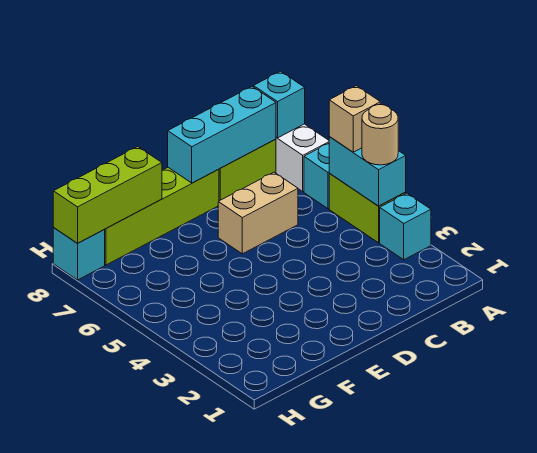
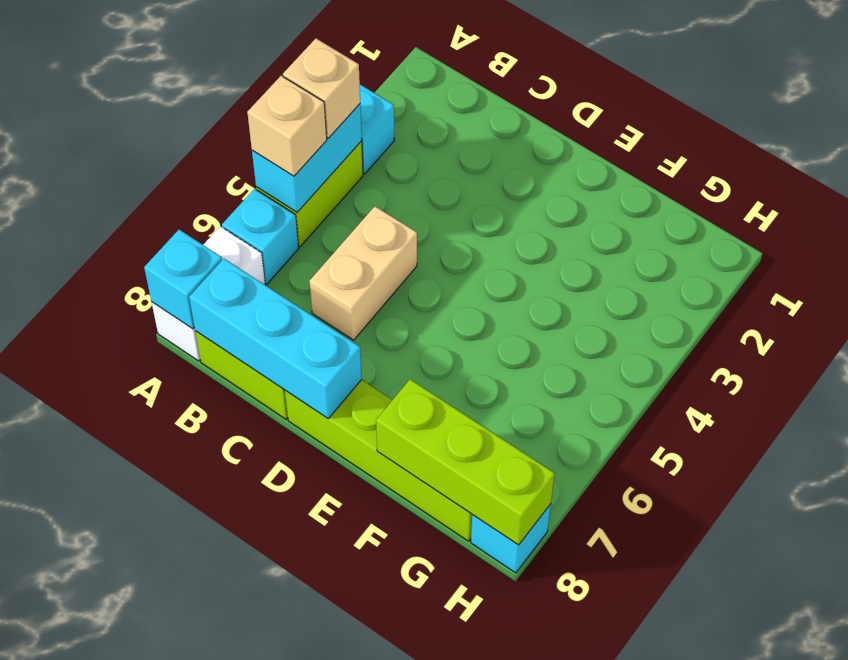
tan round brick A4 level 3 -> tan brick A4 level 3
tan brick C6:D6 level 1 -> tan brick C5:C6 level 1

